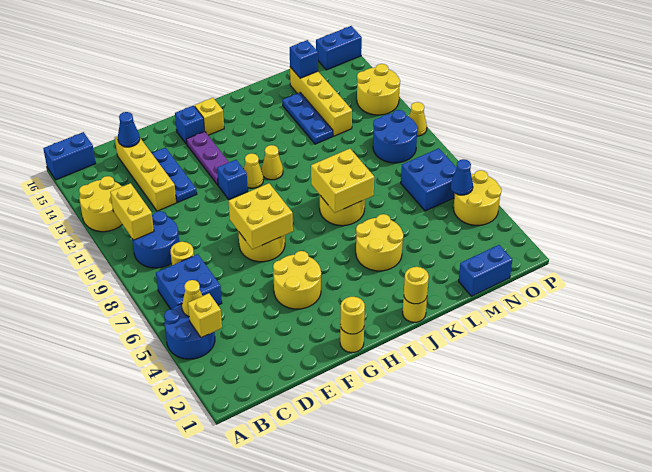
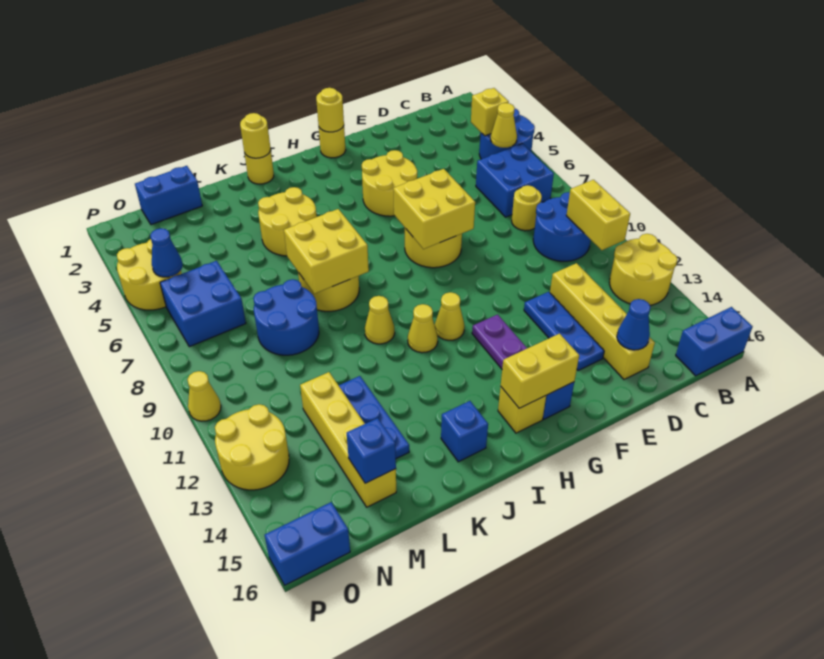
blue brick G11 level 1 -> blue brick J15 level 1
none -> yellow brick G15:H15 level 2
none -> yellow cone J10 level 1
blue round brick N9:O10 level 1 -> blue round brick L8:M9 level 1

